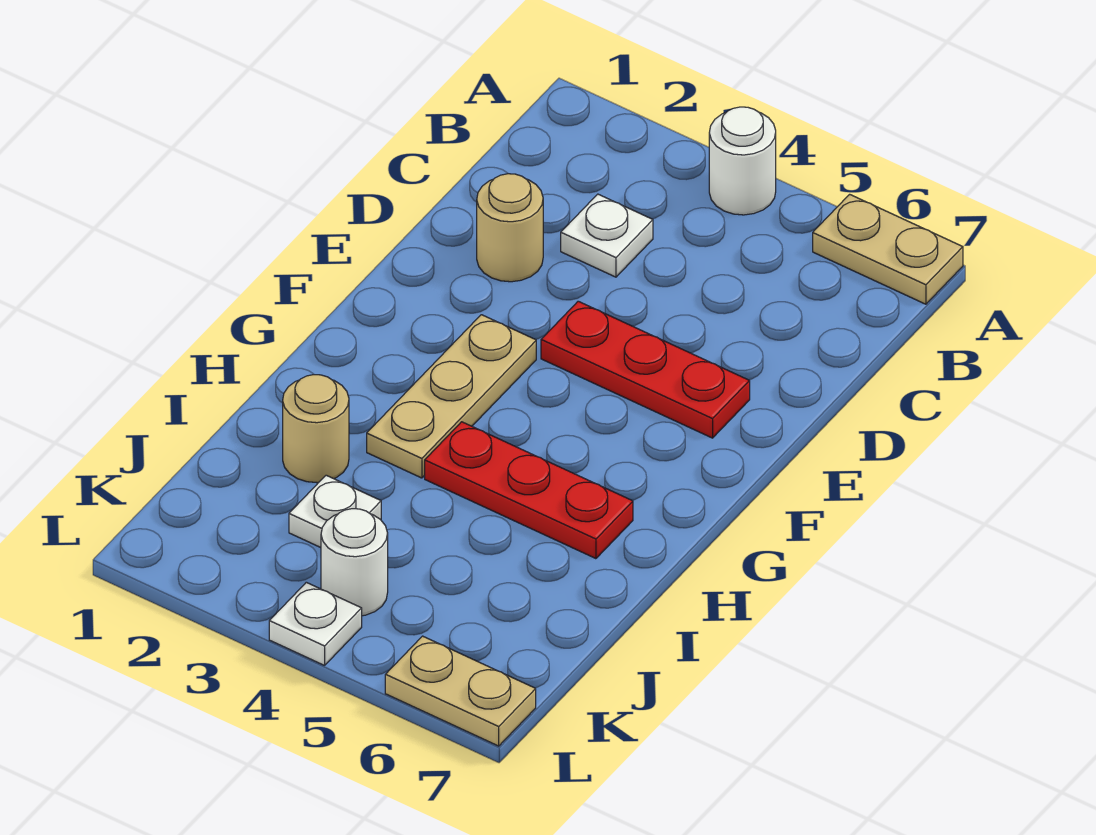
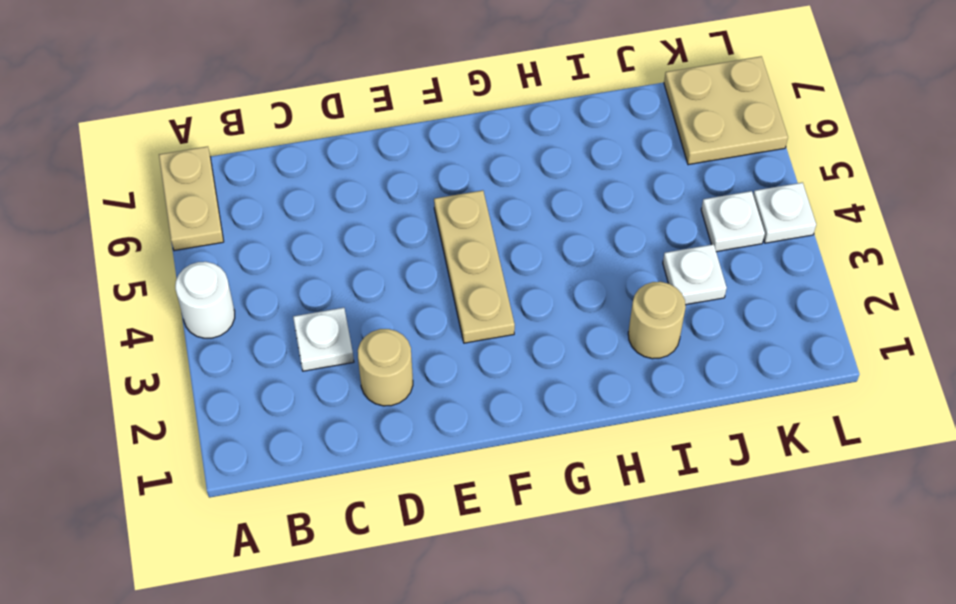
red plate E4:E6 level 1 -> none
tan plate F3:H3 level 1 -> tan plate F3:F5 level 1
red plate H4:H6 level 1 -> none
white round brick K4 level 1 -> white plate K4 level 1
tan plate L6:L7 level 1 -> tan plate K6:L7 level 1

